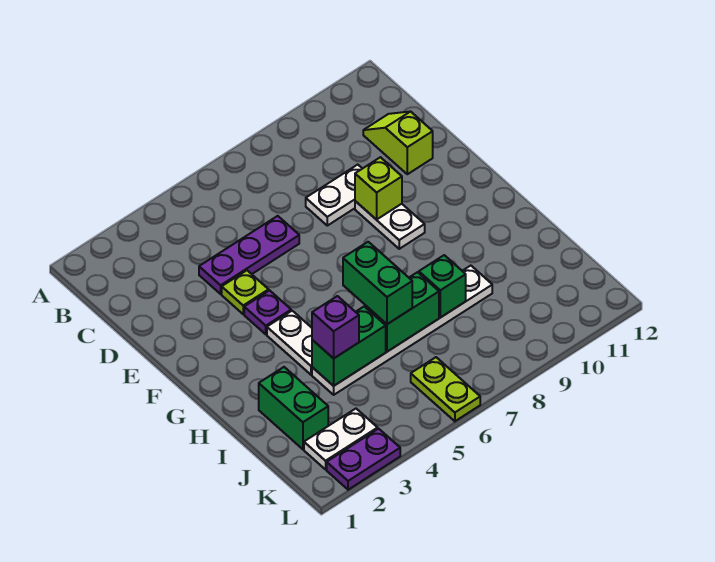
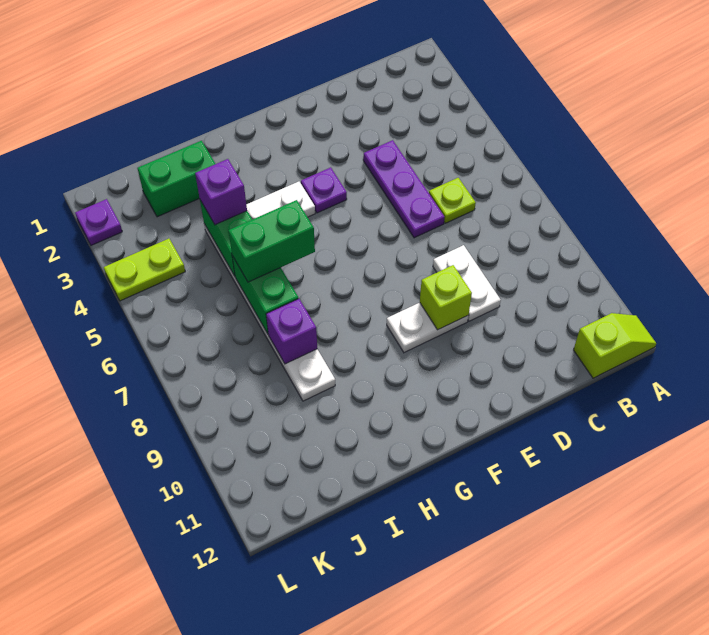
lime slope C11:D11 level 1 top D -> lime slope A12:B12 level 1 top B
lime plate E4 level 1 -> lime plate C6 level 1
green brick I8 level 2 -> purple brick I8 level 2
white plate K2:K3 level 1 -> none
lime plate K6:L6 level 1 -> lime plate K4:L4 level 1
purple plate L2:L3 level 1 -> purple plate L2 level 1

